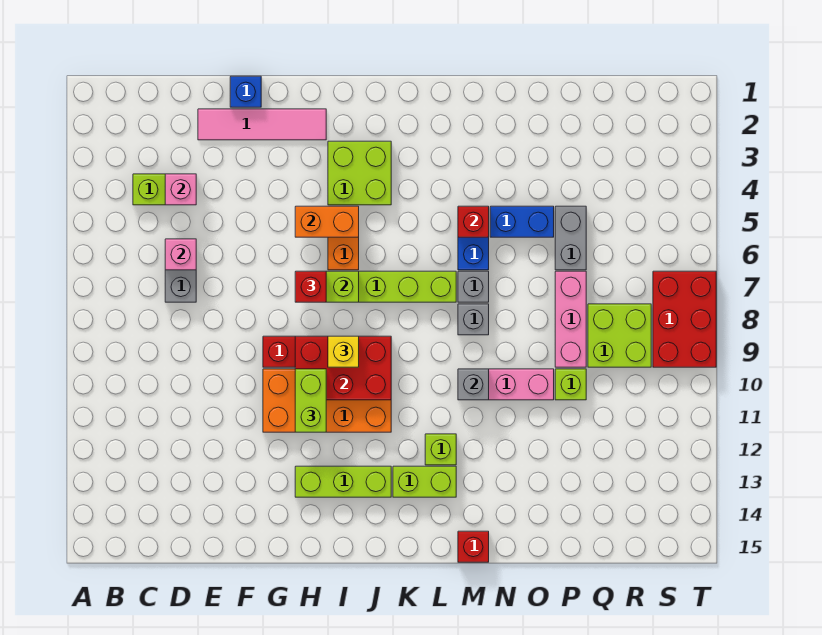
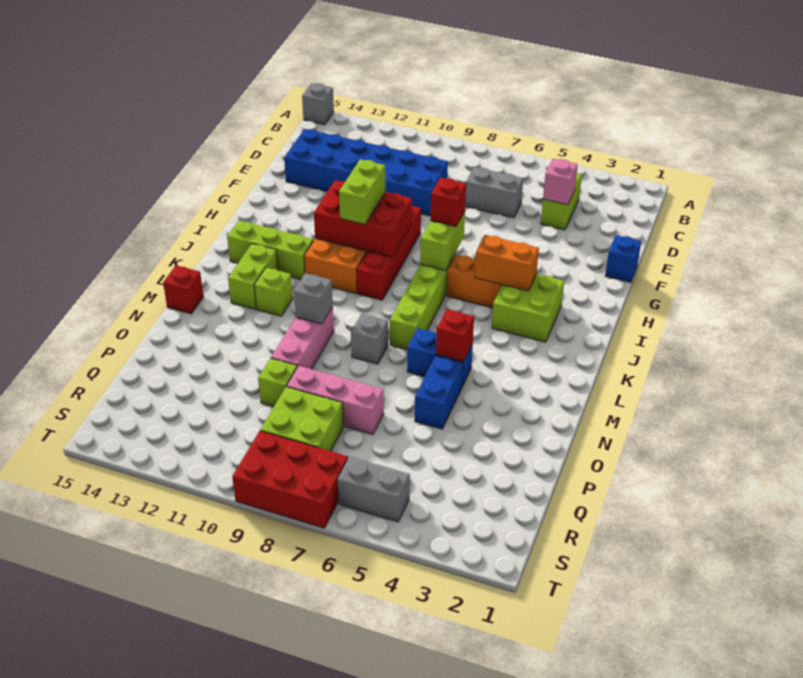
pink brick D6 level 2 -> none
none -> blue brick D9:E14 level 1
pink tile E2:H2 level 1 -> none
orange brick H5:I5 level 2 -> orange brick I4:I5 level 2
red brick H9:J10 level 2 -> red brick H9:I11 level 2
lime brick H10:H11 level 3 -> lime brick H10:I10 level 3
lime brick H13:J13 level 1 -> lime brick J12:J14 level 1
yellow brick I9 level 3 -> none
grey brick M7 level 1 -> grey brick A15 level 1
grey brick P5:P6 level 1 -> grey brick S5:S6 level 1

